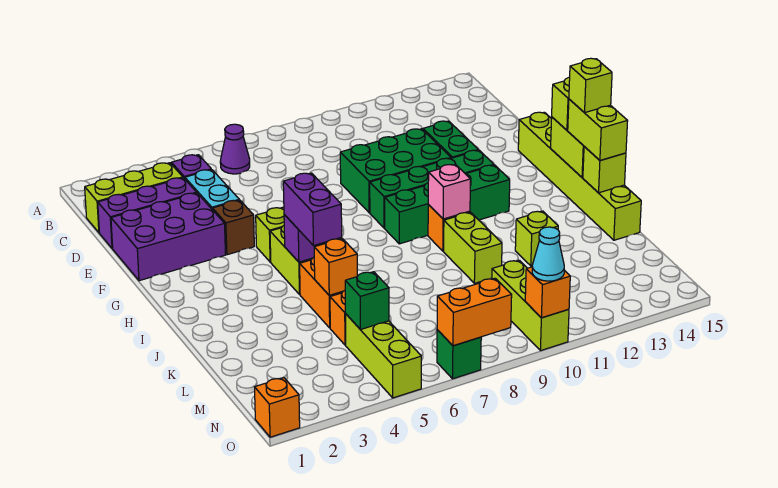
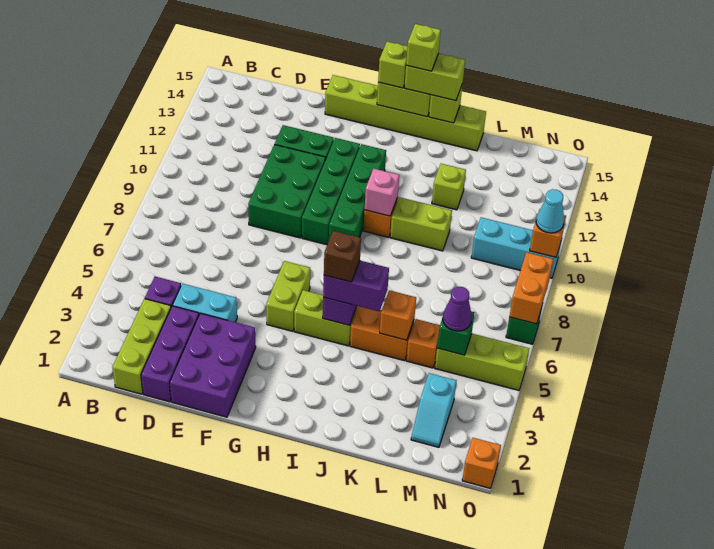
purple cone B6 level 1 -> purple cone M5 level 3
brown brick F4 level 1 -> brown brick I5 level 4
none -> cyan slope M2:M3 level 1 top 3
lime brick M10:O10 level 1 -> cyan brick M10:O10 level 1

